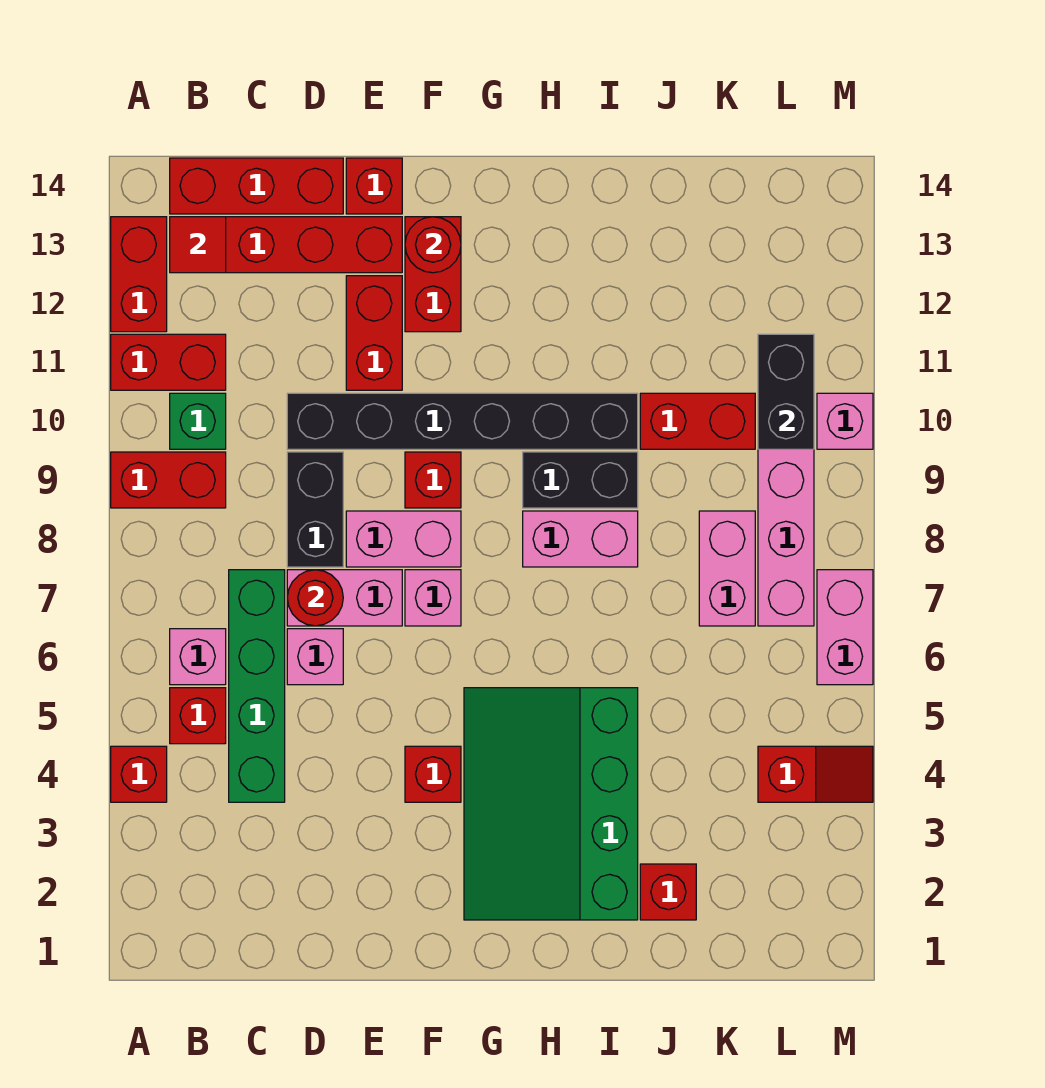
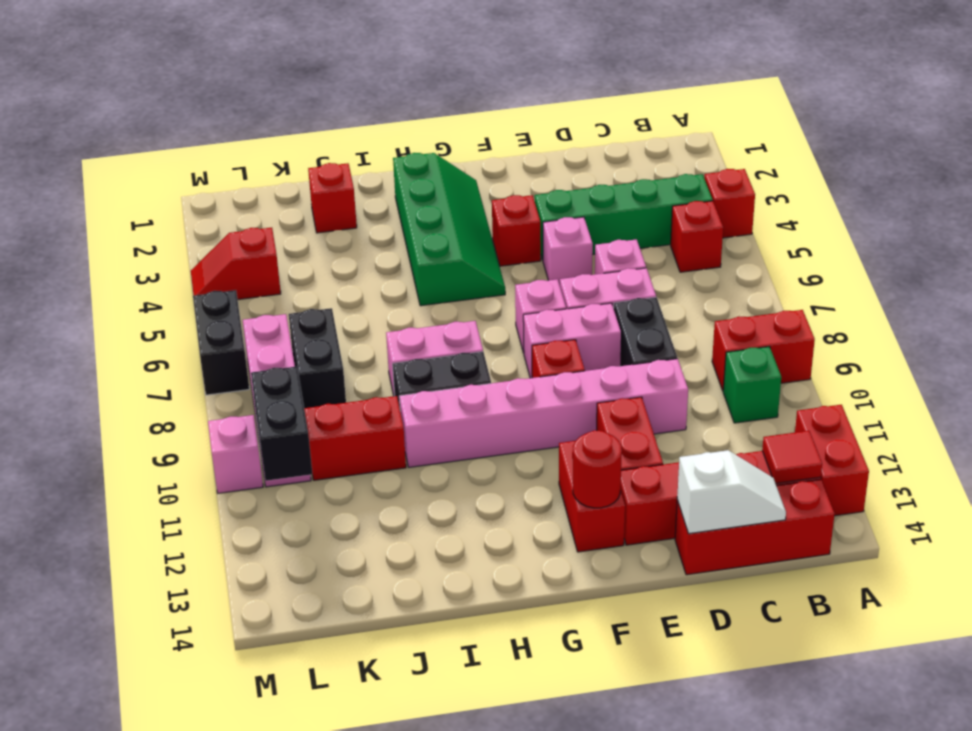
red brick A11:B11 level 1 -> none
pink brick B6 level 1 -> pink brick E5 level 1
green brick C4:C7 level 1 -> green brick B4:E4 level 1
none -> white slope C14:D14 level 2 top D
red round brick D7 level 2 -> none
black brick D10:I10 level 1 -> pink brick D10:I10 level 1
red brick E14 level 1 -> none
green slope G2:I5 level 1 top I -> green slope G2:H5 level 1 top H
pink brick K7:K8 level 1 -> black brick K7:K8 level 1
pink brick M6:M7 level 1 -> black brick M6:M7 level 1

